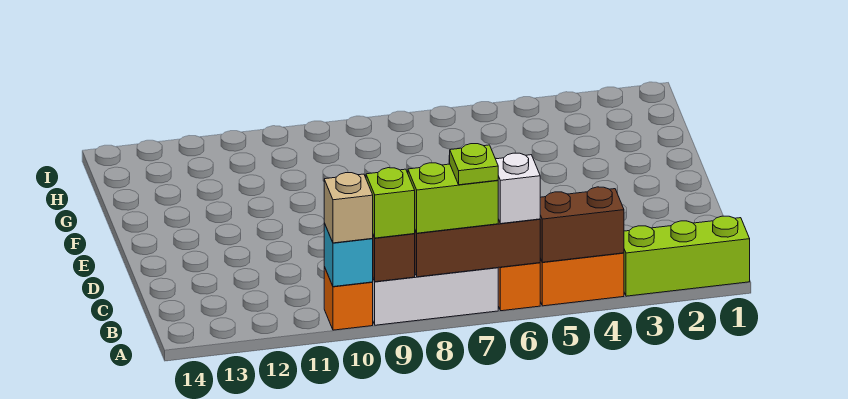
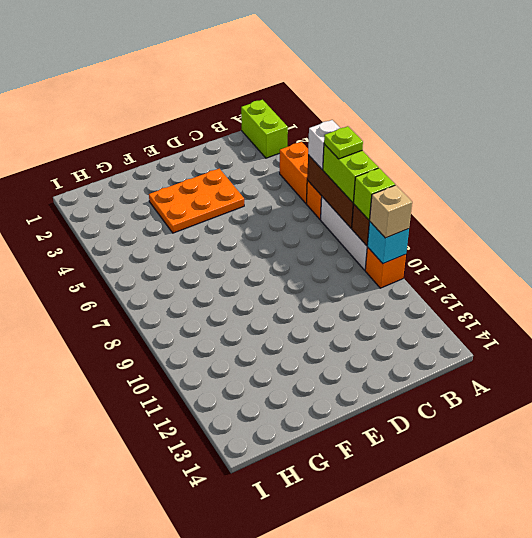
lime brick A1:A3 level 1 -> lime brick A1:A2 level 1
brown brick A4:A5 level 2 -> none
none -> orange plate D3:F4 level 1

